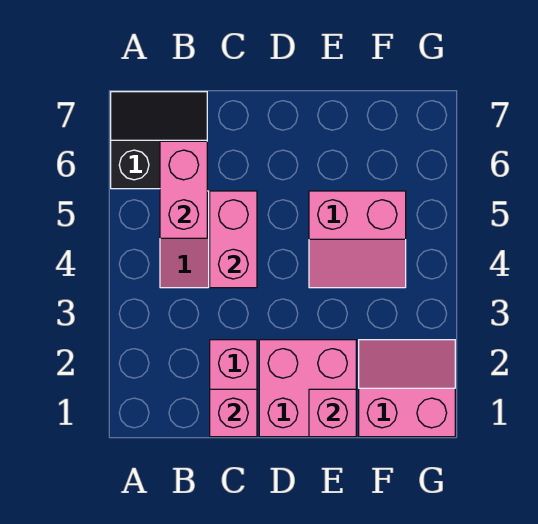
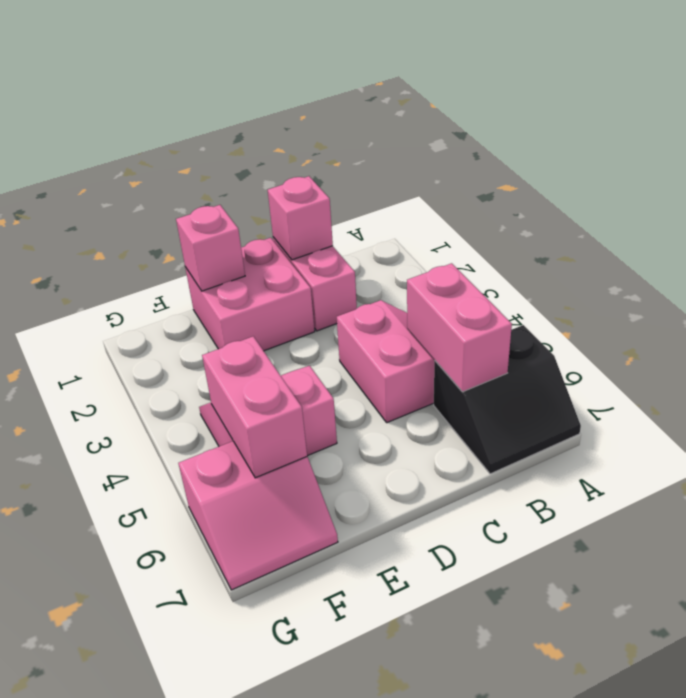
pink brick C4:C5 level 2 -> pink brick F5:F6 level 2
pink slope F1:G2 level 1 top 1 -> pink slope F6:G7 level 1 top 6

